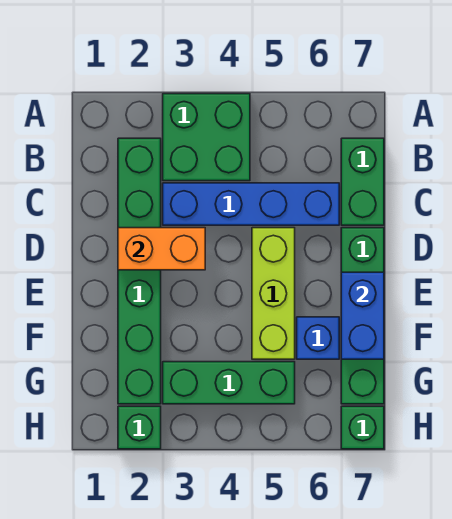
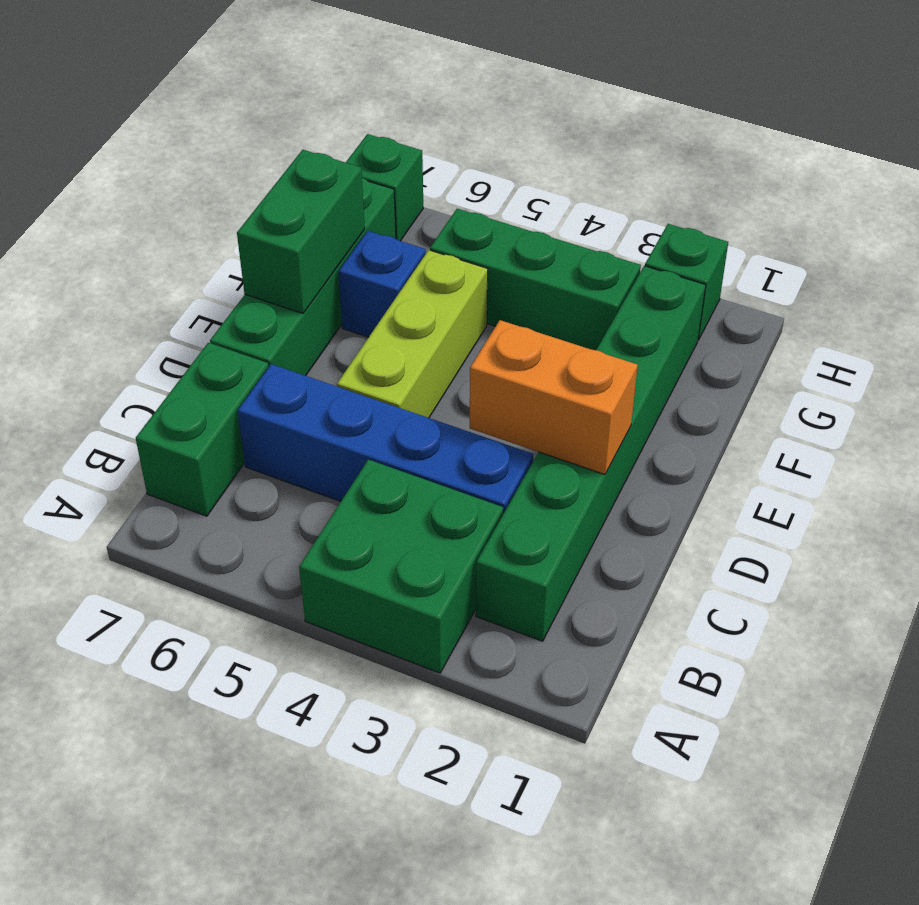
blue brick E7:F7 level 2 -> green brick E7:F7 level 2

